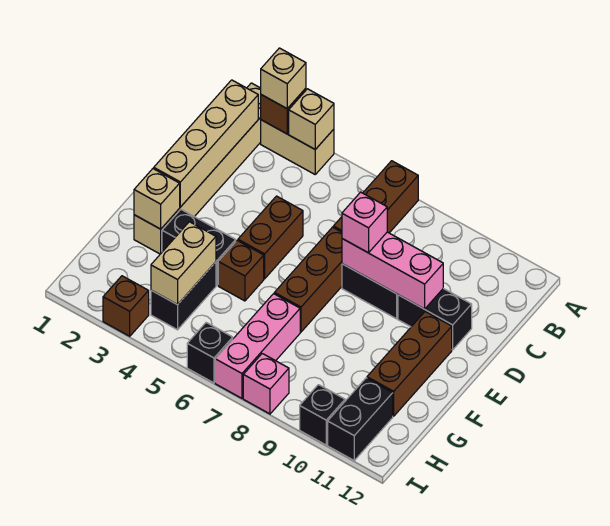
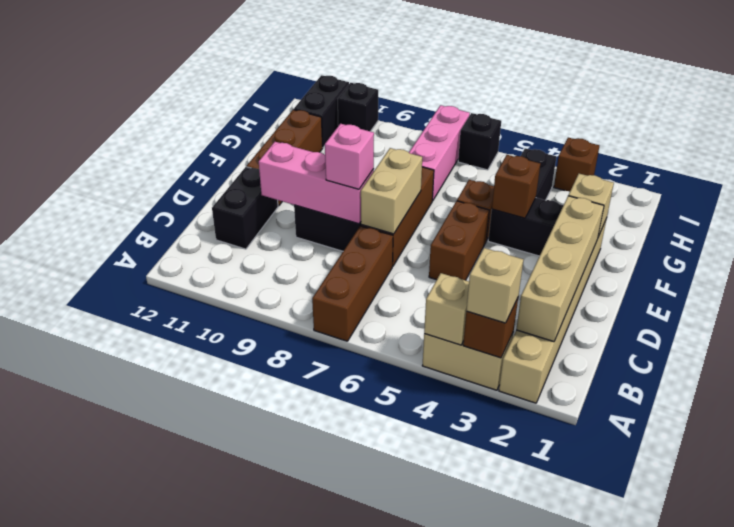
black brick D10:D11 level 1 -> black brick C11:D11 level 1
none -> brown brick F4 level 2
tan brick G4:H4 level 2 -> tan brick D7:E7 level 2
pink brick I8 level 1 -> none

